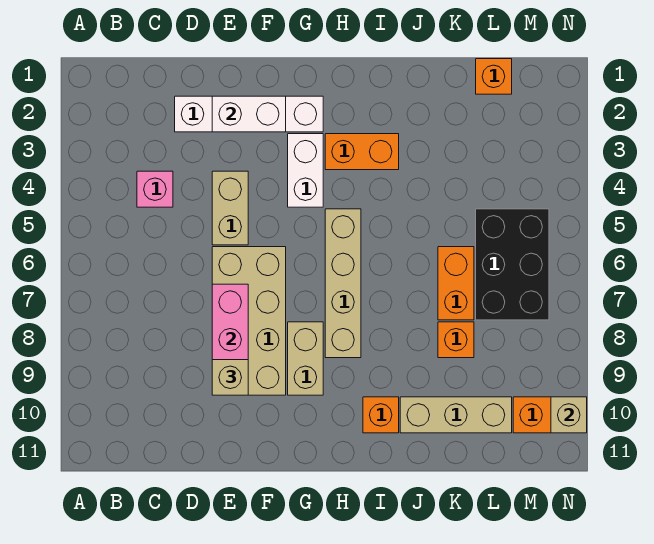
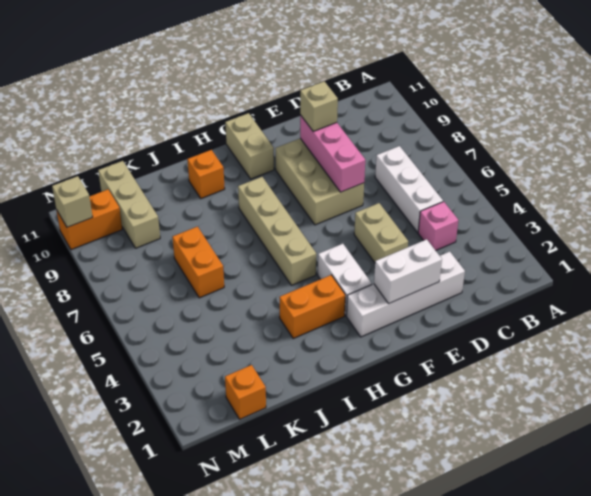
none -> white brick C5:C7 level 1
tan brick E6:F9 level 1 -> tan brick E7:F9 level 1
tan brick G8:G9 level 1 -> tan brick G10:G11 level 1
tan brick J10:L10 level 1 -> tan brick L9:L11 level 1
orange brick K8 level 1 -> none
black brick L5:M7 level 1 -> none

